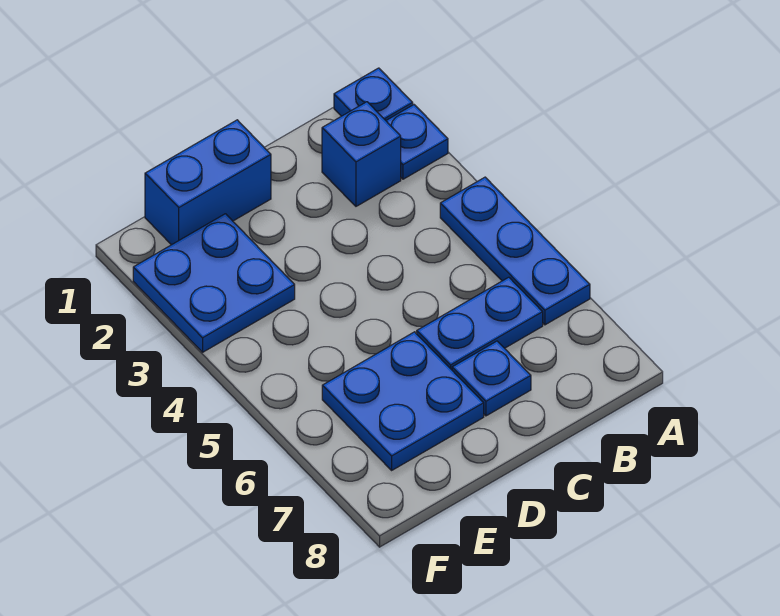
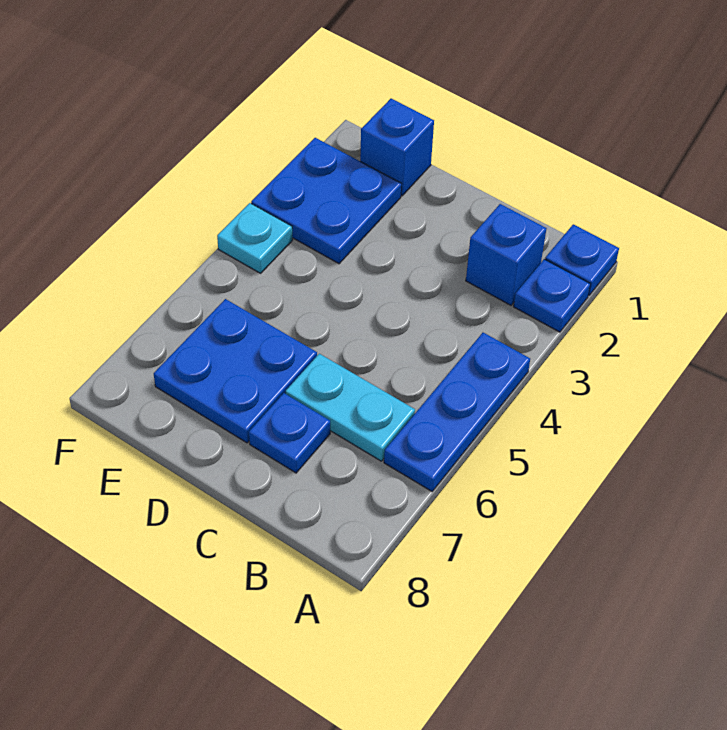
blue plate B6:C6 level 1 -> cyan plate B6:C6 level 1
blue brick D1:E1 level 1 -> blue brick E1 level 1
none -> cyan plate F4 level 1

